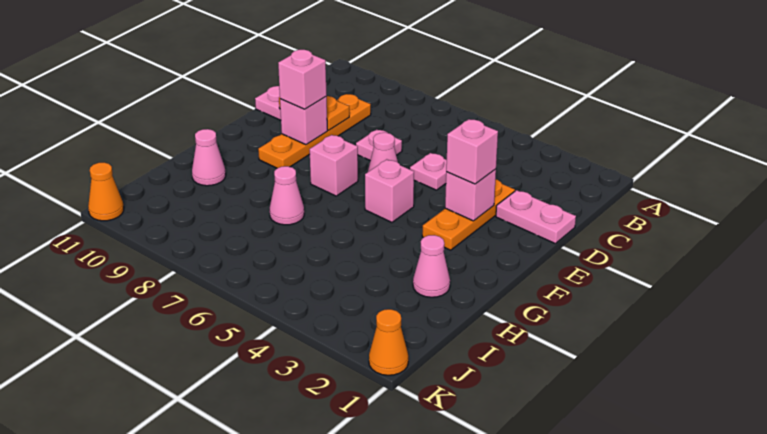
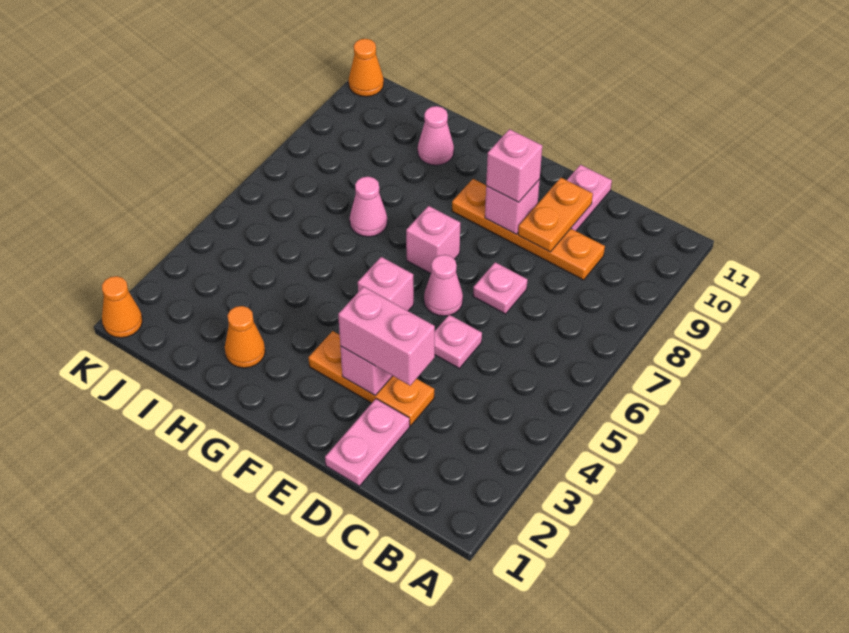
pink brick E3 level 3 -> pink brick D3:E3 level 3
pink cone H2 level 1 -> orange cone H2 level 1

